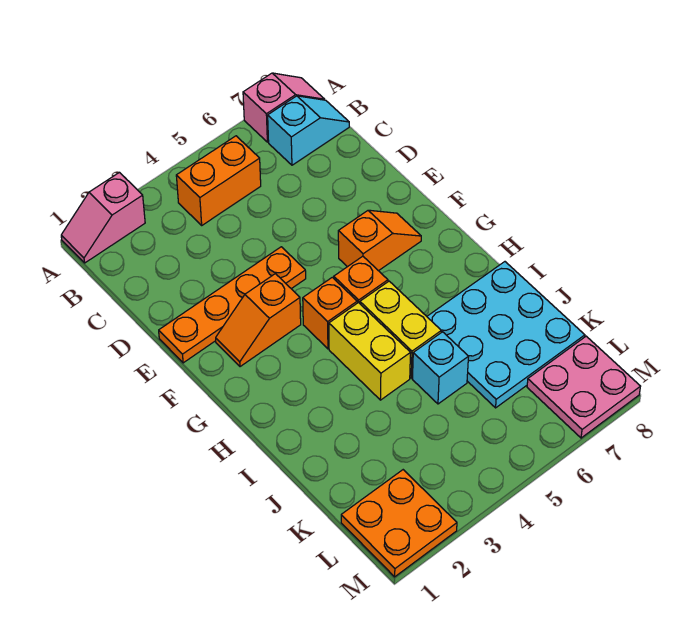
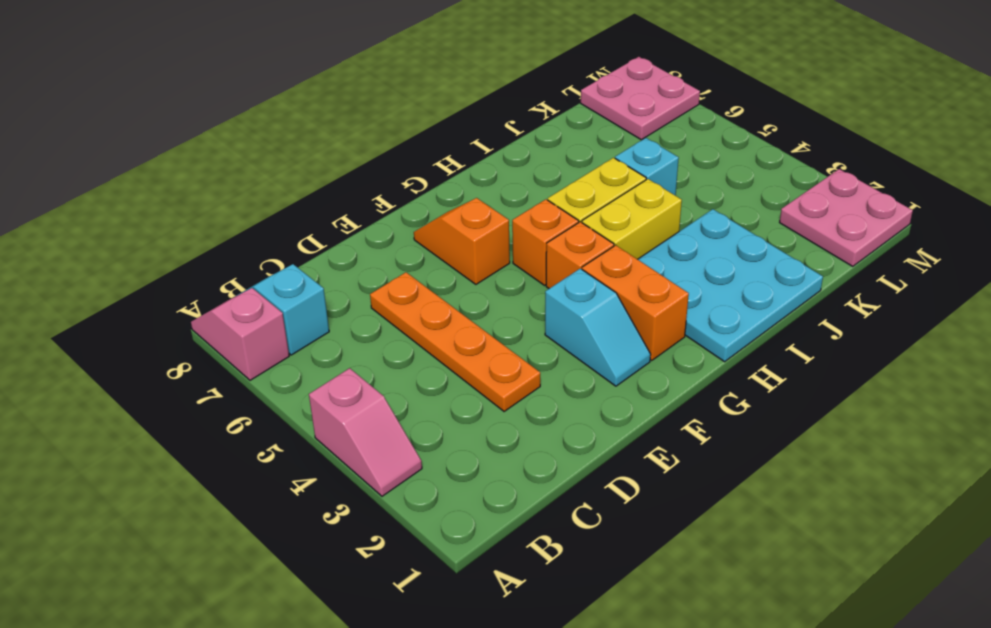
pink slope A1:A2 level 1 top 2 -> pink slope A3:A4 level 1 top 4
orange brick B4:B5 level 1 -> orange brick G2:G3 level 1
orange plate E1:E4 level 1 -> orange plate D3:D6 level 1
orange slope F2:F3 level 1 top 3 -> cyan slope F2:F3 level 1 top 3
cyan plate I6:K8 level 1 -> cyan plate H1:J3 level 1
orange plate L1:M2 level 1 -> pink plate L1:M2 level 1

